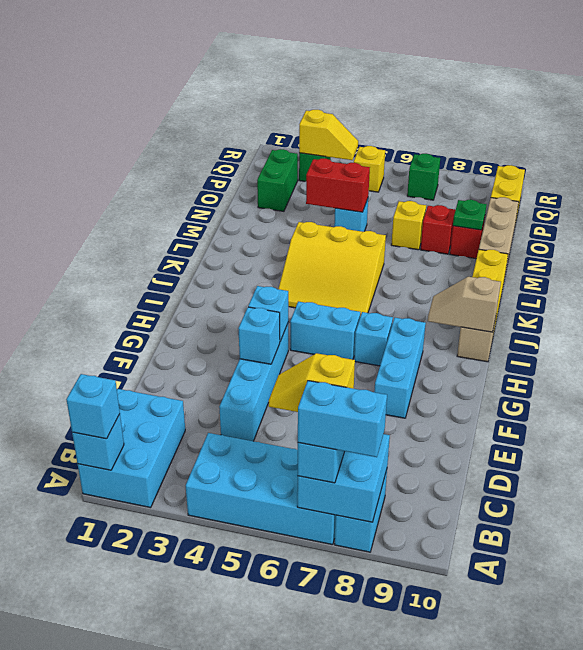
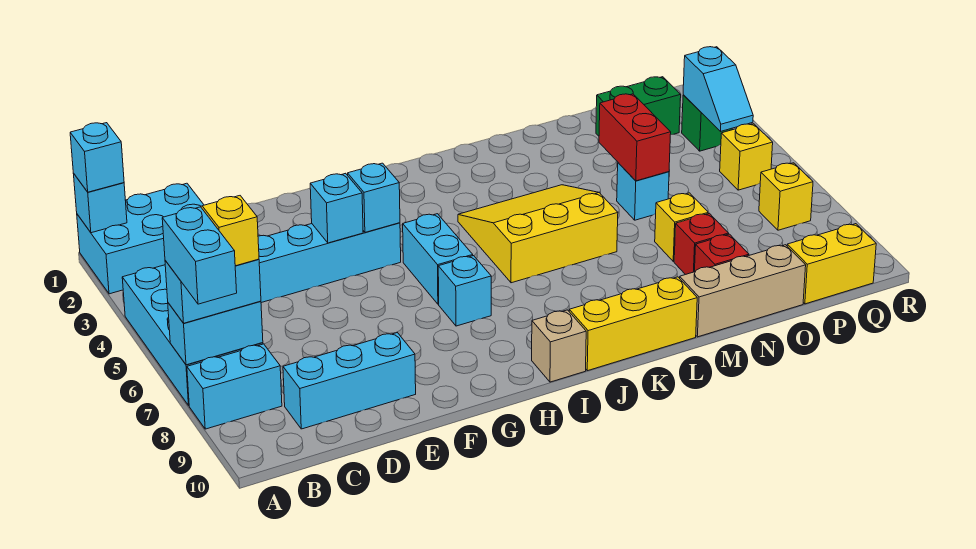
cyan brick A7:B8 level 2 -> cyan brick A7:B7 level 2
cyan brick F8:H8 level 1 -> cyan brick C9:E9 level 1
tan slope I9:I10 level 2 top 10 -> none
yellow slope J4:L6 level 1 top L -> yellow slope J4:L6 level 1 top 6
green plate N9 level 2 -> none
yellow slope Q3:Q4 level 2 top 3 -> cyan slope Q3:Q4 level 2 top 3
green brick Q7 level 1 -> yellow brick Q7 level 1

